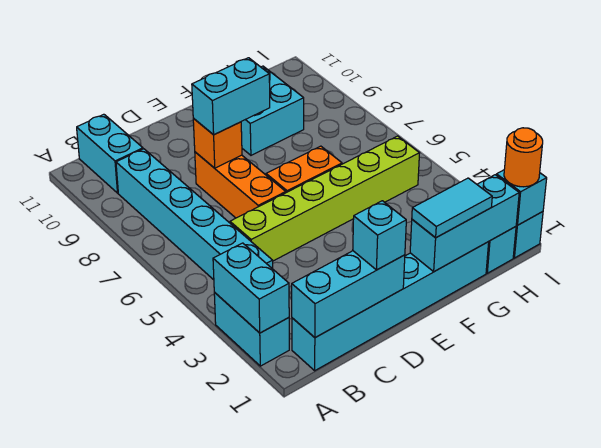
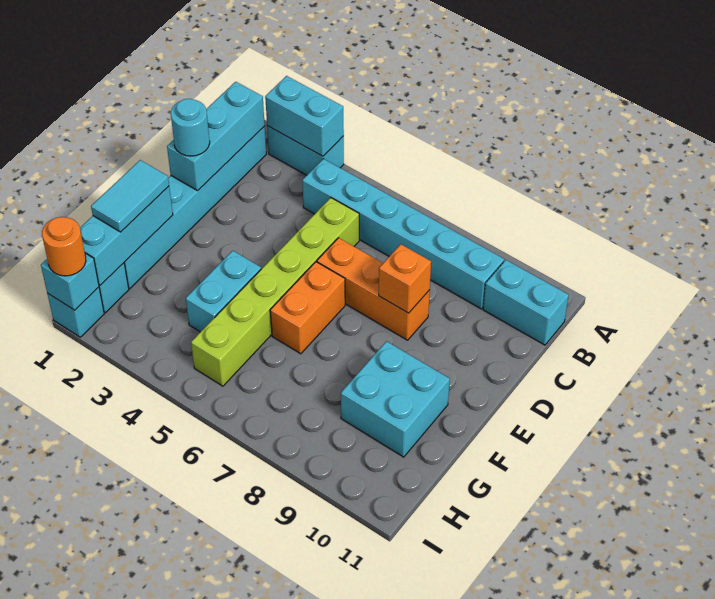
cyan brick D1 level 3 -> cyan round brick D1 level 3
cyan brick D8:E8 level 3 -> cyan brick F4:G4 level 1

